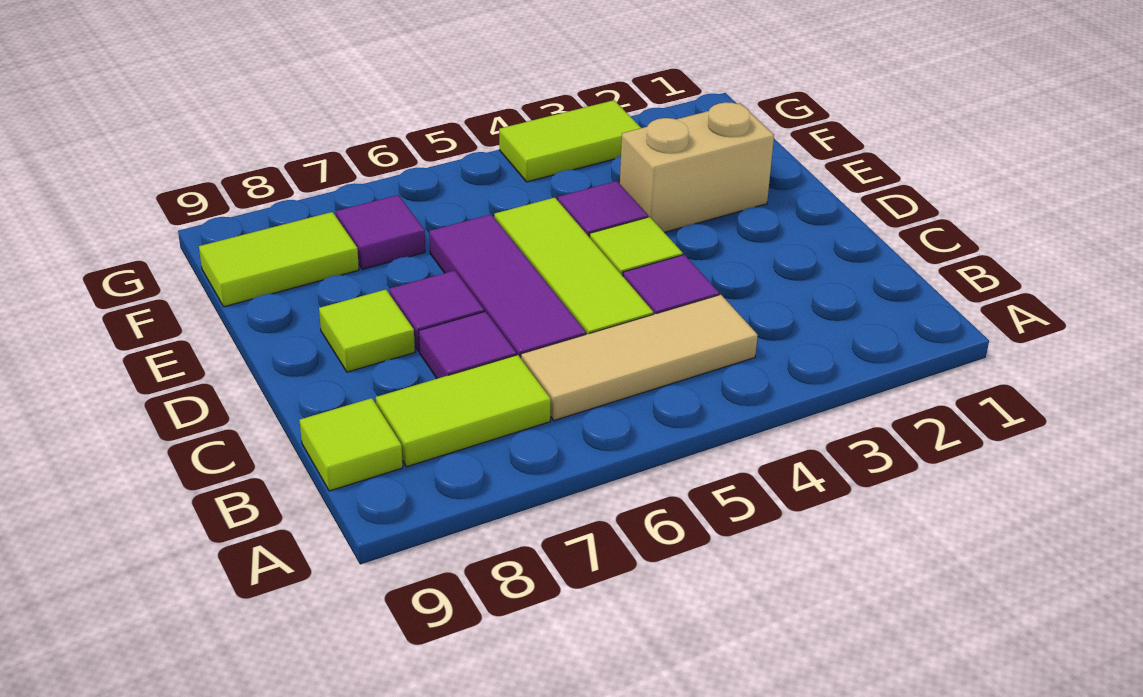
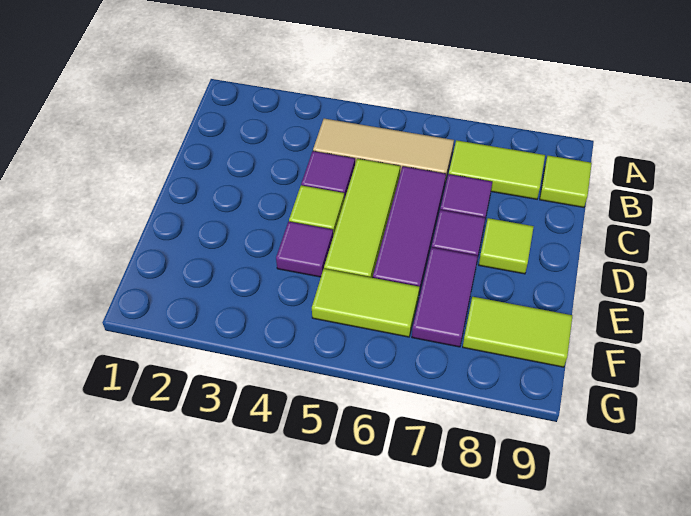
tan brick E2:E3 level 1 -> none
purple tile F7 level 1 -> purple tile E7:F7 level 1
lime tile G3:G4 level 1 -> lime tile F5:F6 level 1

